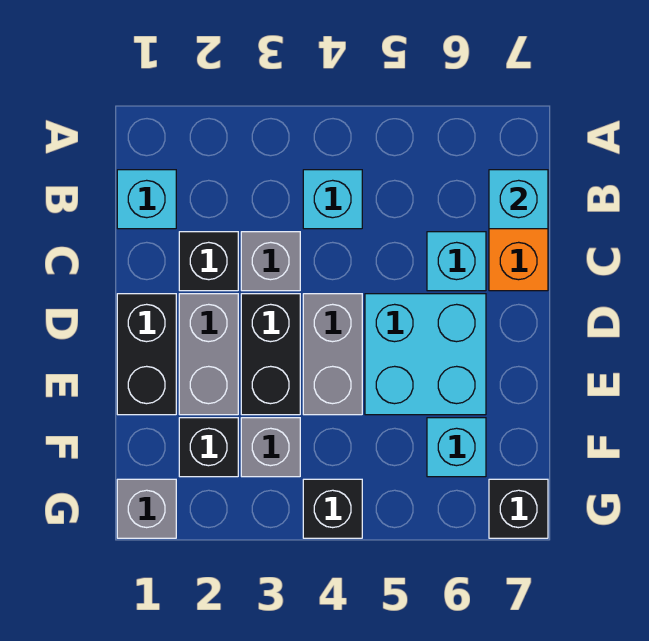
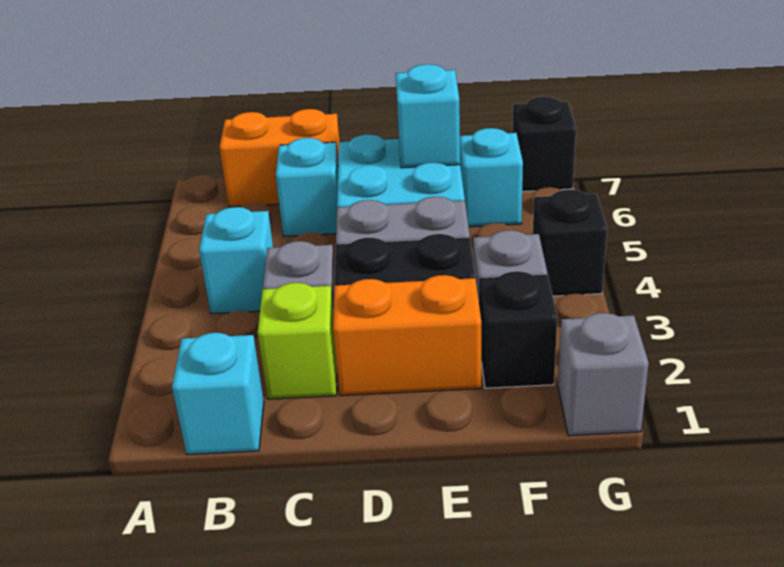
cyan brick B7 level 2 -> cyan brick E6 level 2
black brick C2 level 1 -> lime brick C2 level 1
black brick D1:E1 level 1 -> none
grey brick D2:E2 level 1 -> orange brick D2:E2 level 1

